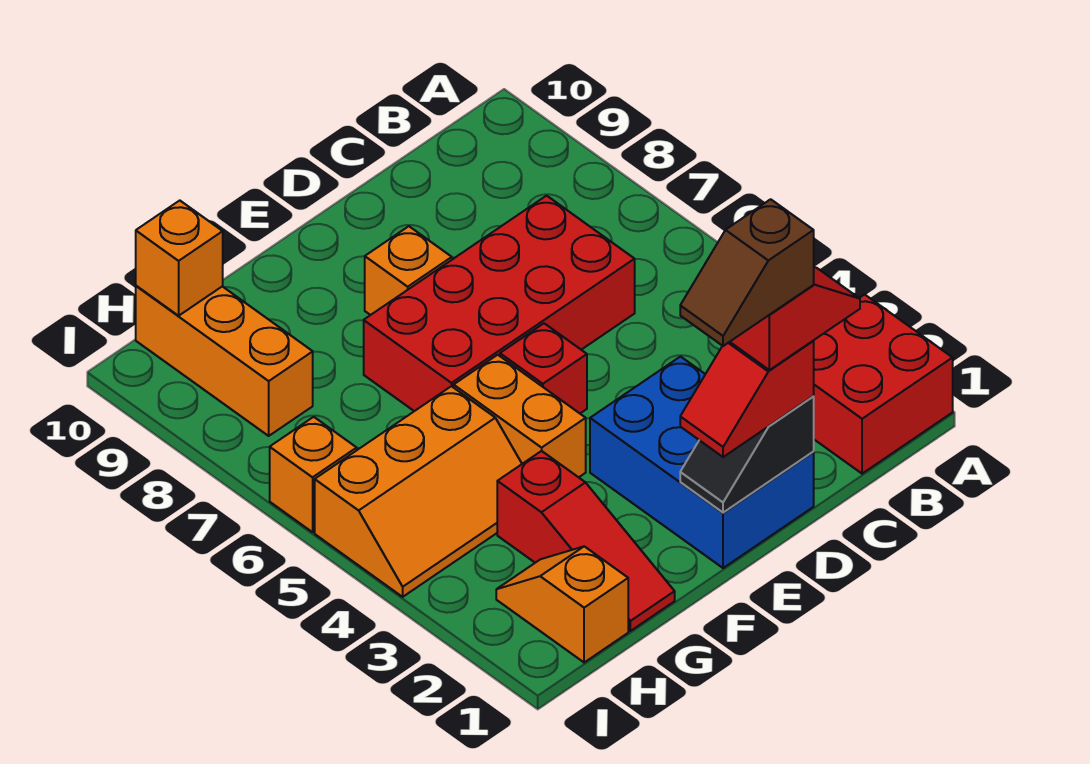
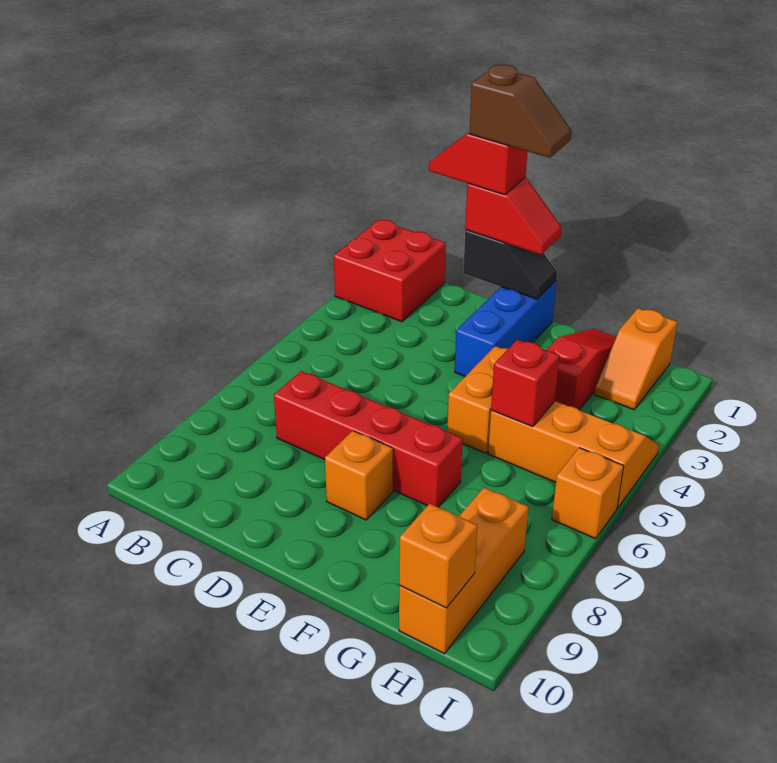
red brick C6:F7 level 1 -> red brick C7:F7 level 1
blue brick D1:E3 level 1 -> blue brick E1:E3 level 1
red brick E5 level 1 -> red brick G5 level 2

